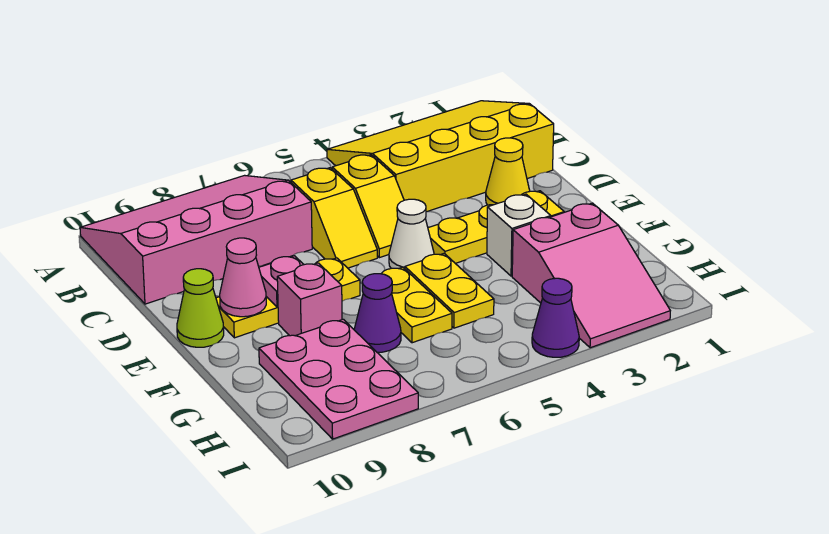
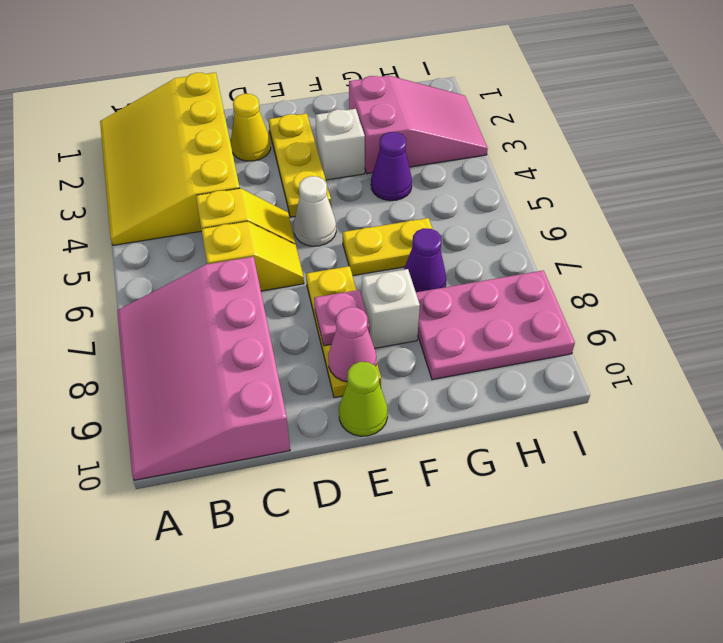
yellow plate F5:G5 level 1 -> none
pink brick F8 level 1 -> white brick F8 level 1
purple cone I4 level 1 -> purple cone G4 level 1

